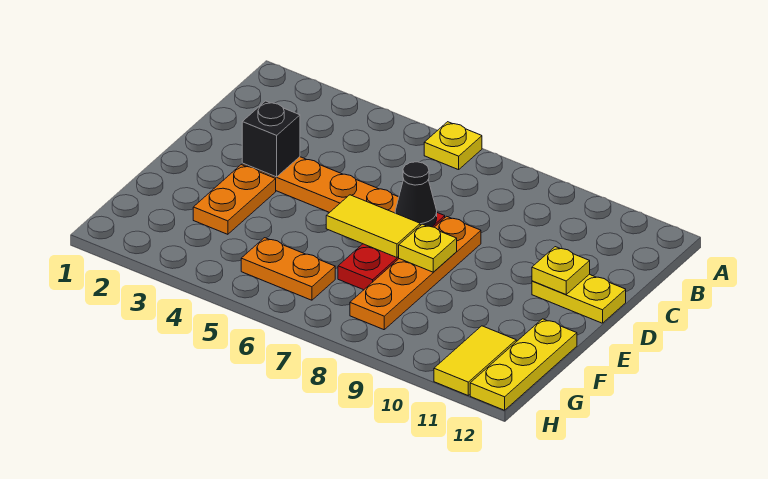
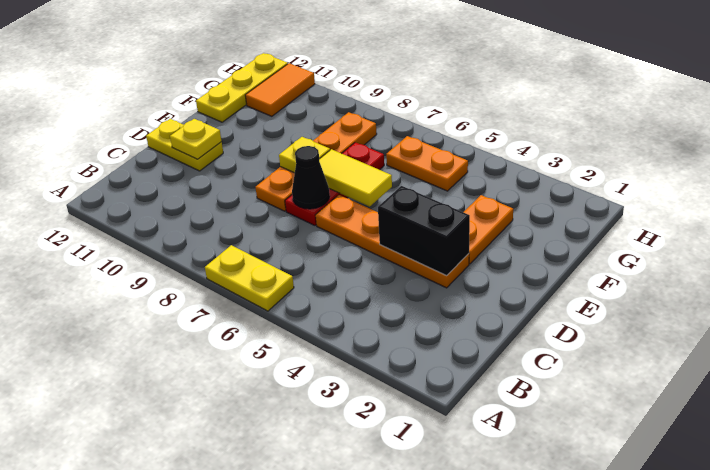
yellow plate A6 level 1 -> yellow plate A6:A7 level 1
black brick D3 level 2 -> black brick D3:D4 level 2
yellow tile G11:H11 level 1 -> orange tile G11:H11 level 1

